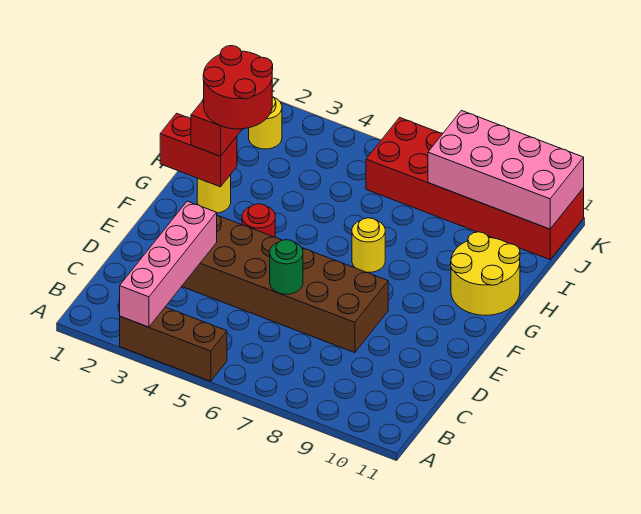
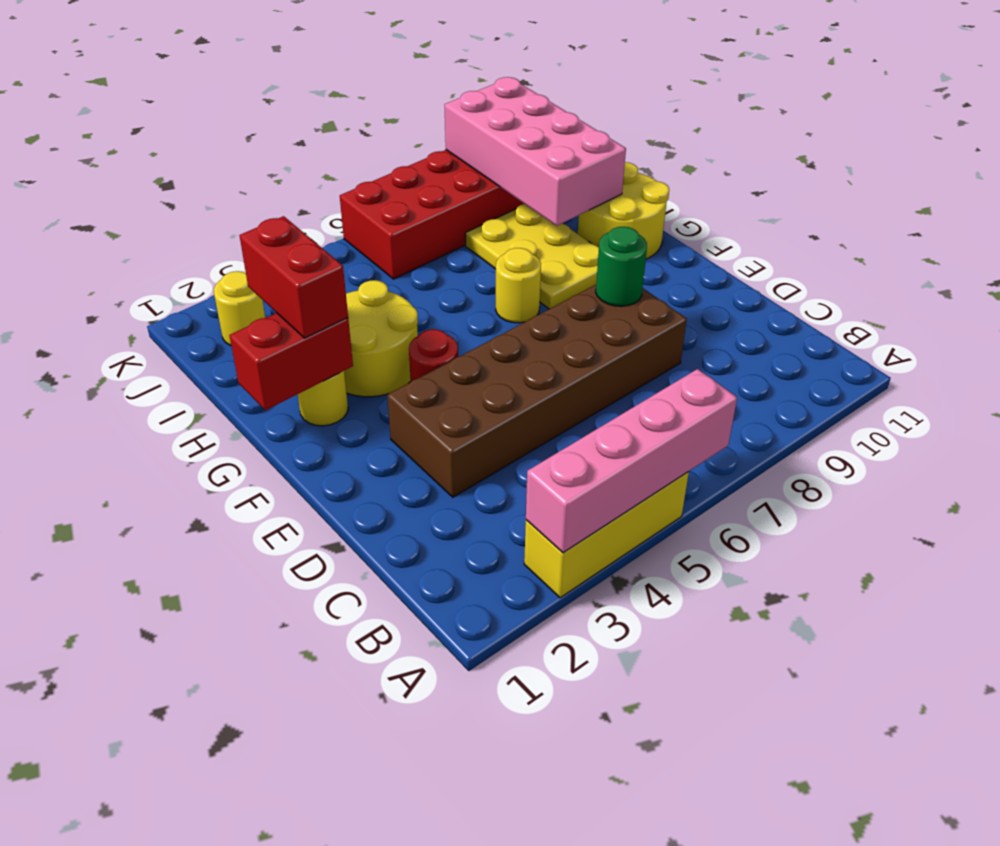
brown brick A3:A5 level 1 -> yellow brick A3:A5 level 1
pink brick A3:D3 level 2 -> pink brick A3:A6 level 2
green round brick D6 level 2 -> green round brick E8 level 2
red round brick G2:H3 level 4 -> none
none -> yellow round brick G3:H4 level 1
none -> yellow plate G8:I9 level 1
pink brick J8:K11 level 2 -> pink brick H9:K10 level 2

